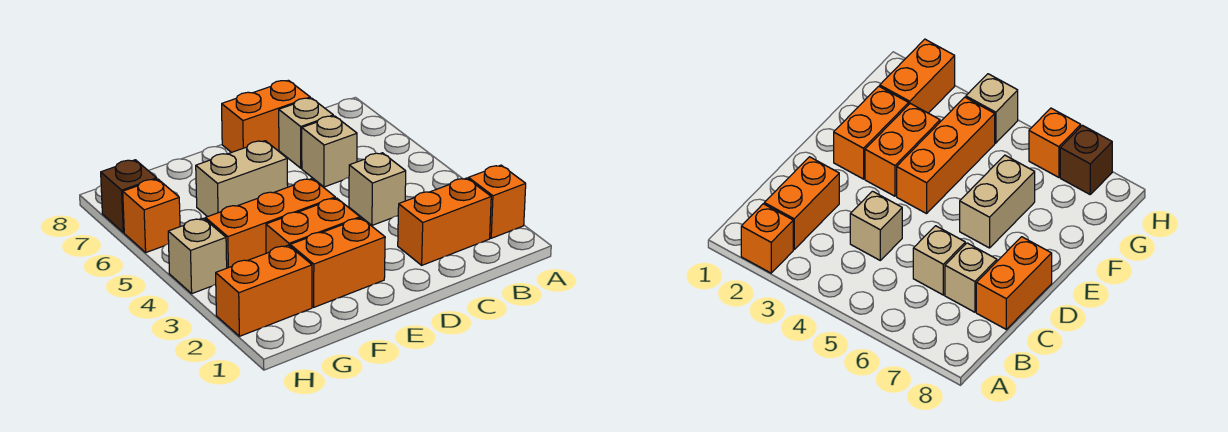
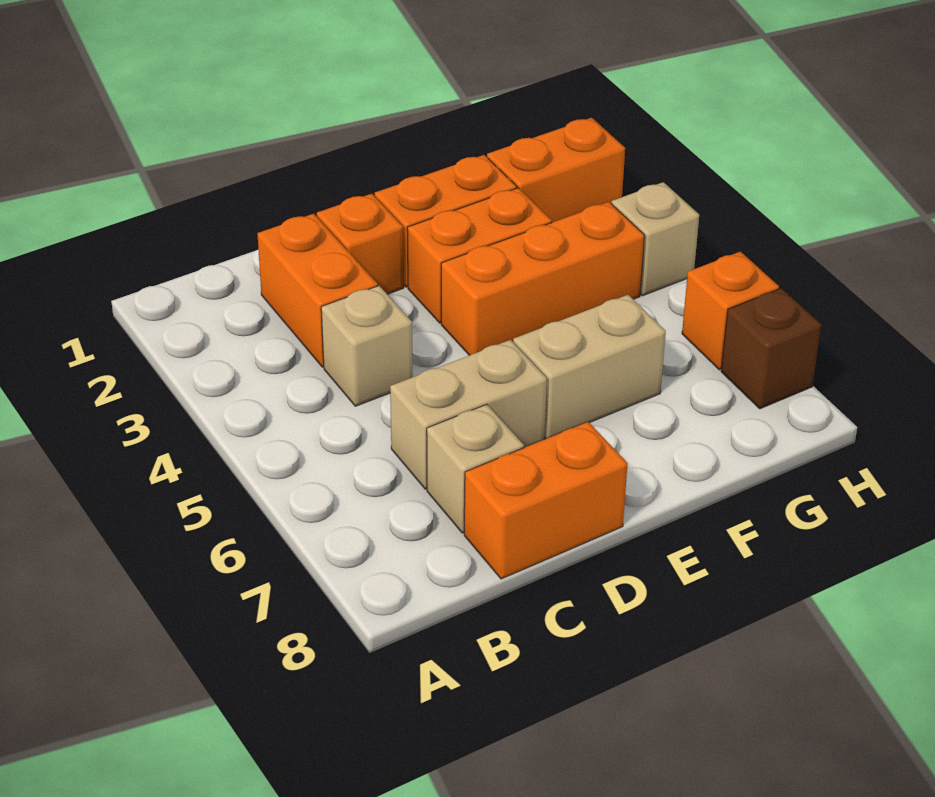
orange brick A2 level 1 -> orange brick D2 level 1
orange brick B2:C2 level 1 -> orange brick C2:C3 level 1
tan brick C6 level 1 -> tan brick C6:D6 level 1

